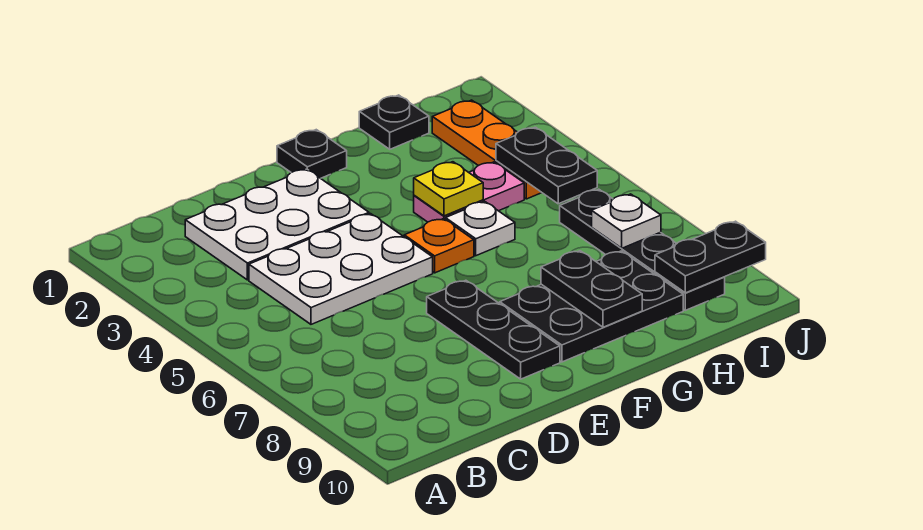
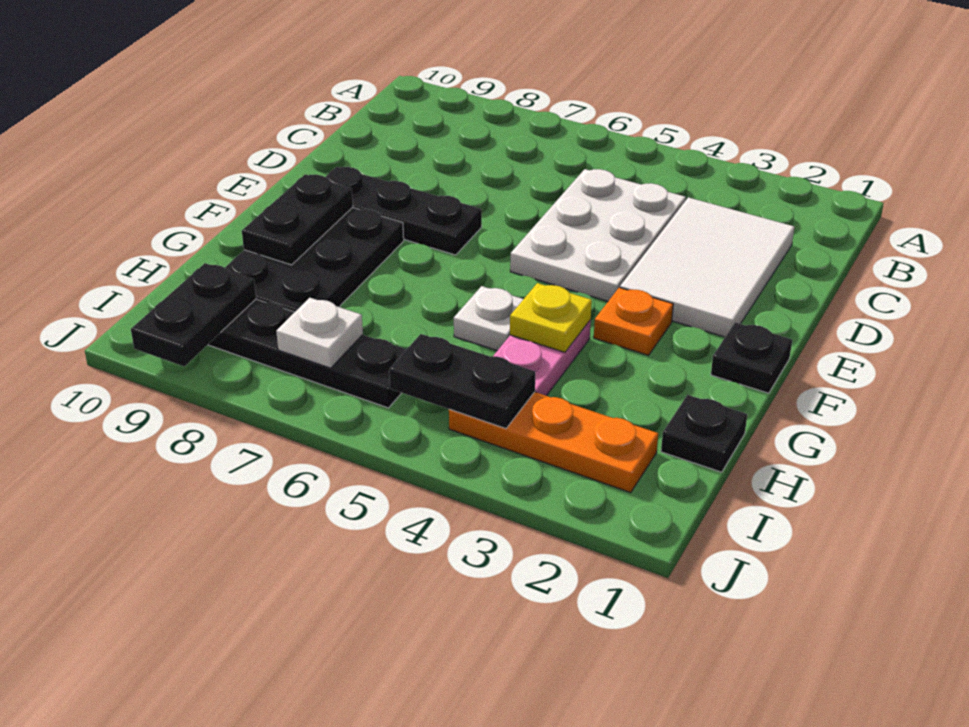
white plate C2:E3 level 1 -> white tile C2:E3 level 1
orange plate F5 level 1 -> orange plate F3 level 1
black plate G8:G9 level 2 -> black plate F9:G9 level 2

